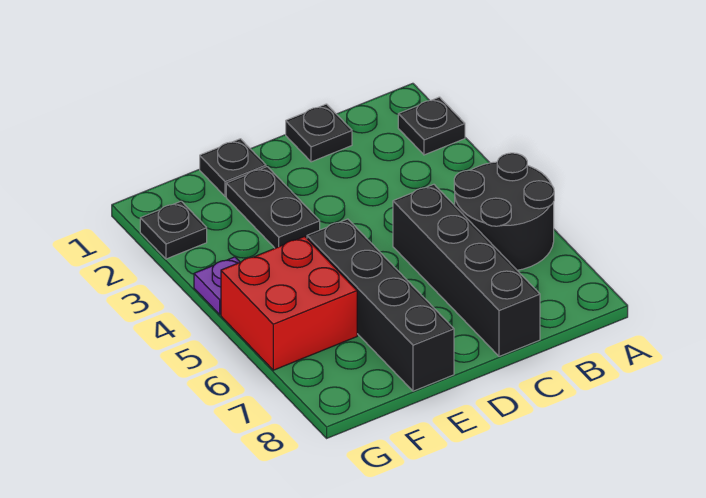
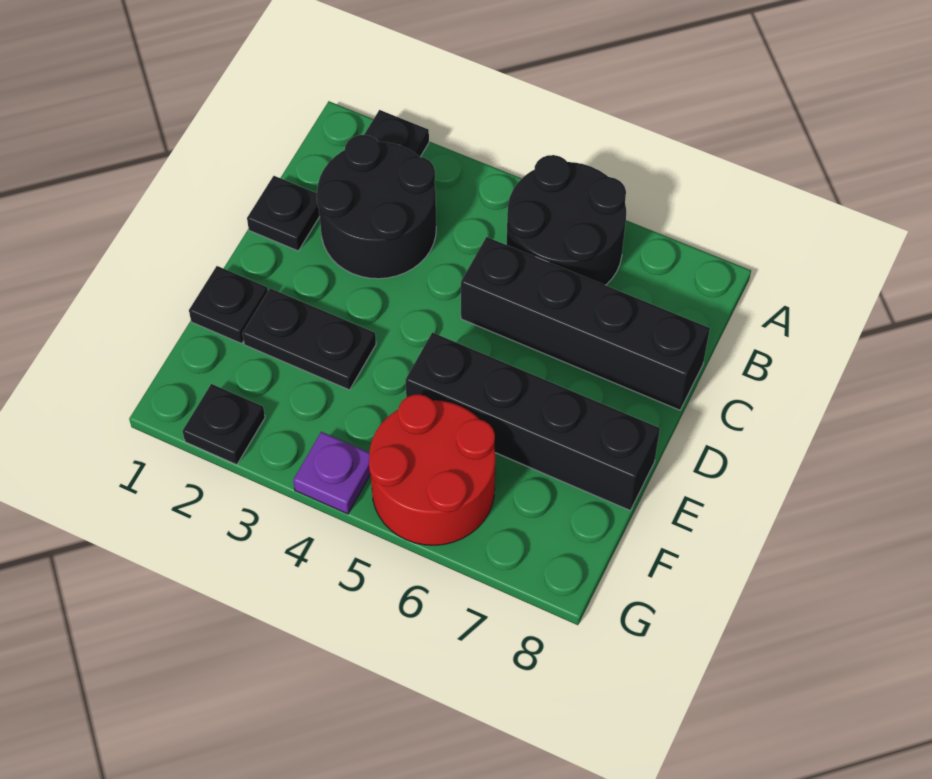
none -> black round brick B2:C3 level 1
red brick F5:G6 level 1 -> red round brick F5:G6 level 1

